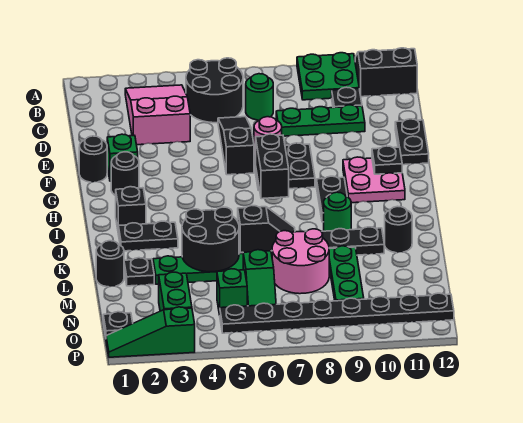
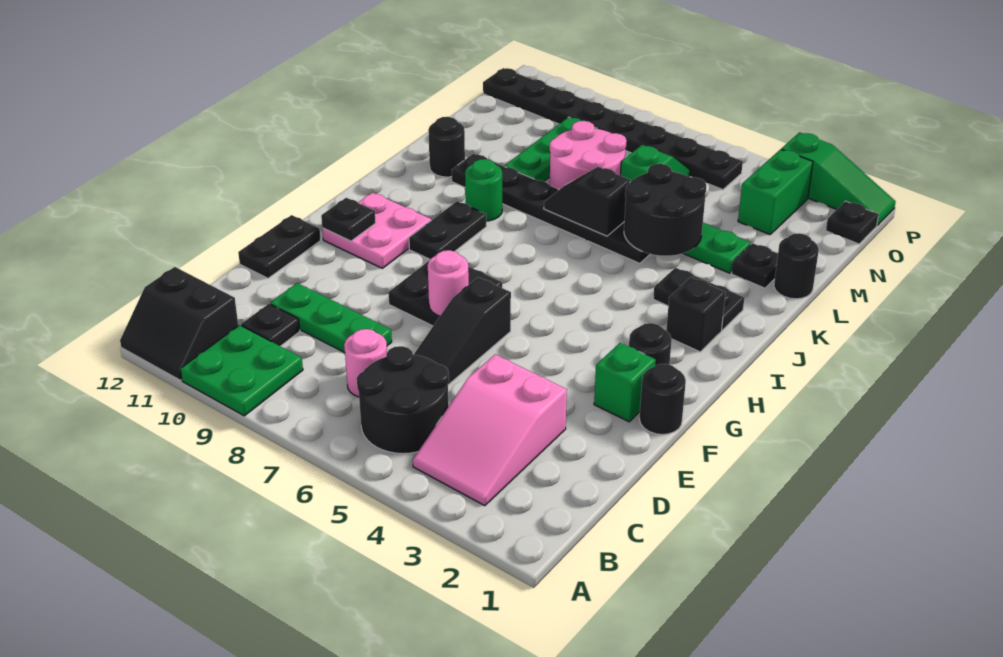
green round brick C7 level 1 -> pink round brick C7 level 1
black brick G7:H7 level 2 -> none
green brick N5 level 1 -> none

